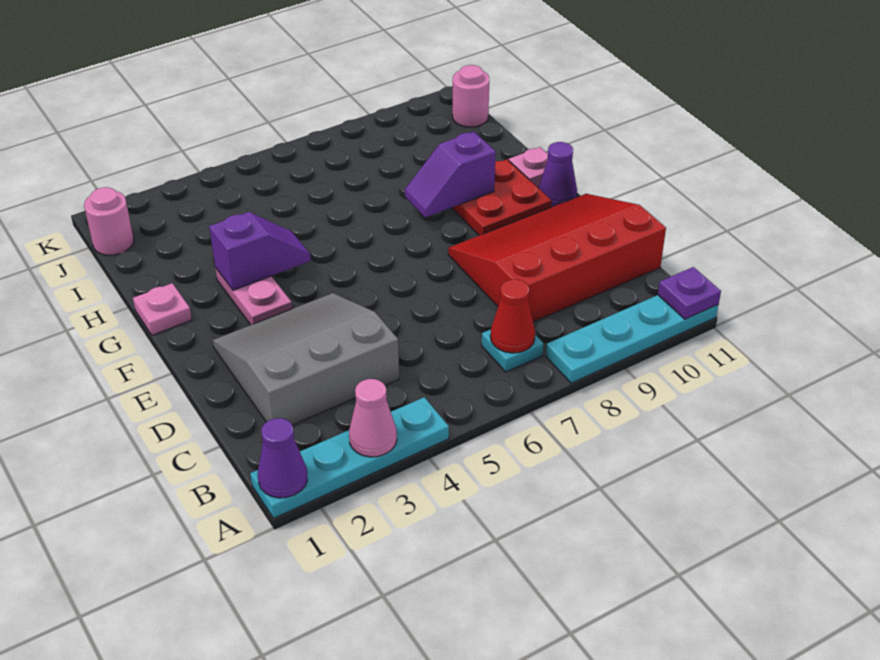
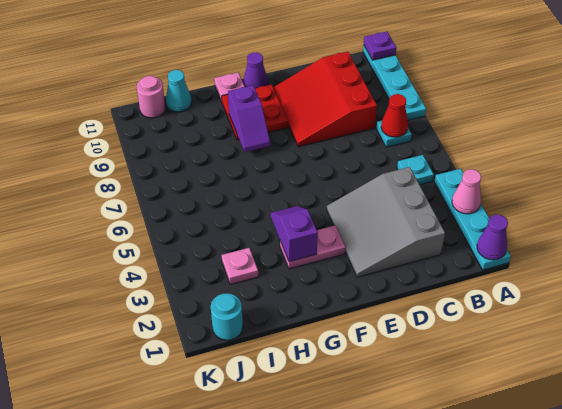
none -> cyan plate B5 level 1
red slope C8:E11 level 1 top C -> red slope C8:E10 level 1 top C
pink plate G1 level 1 -> pink plate I3 level 1
none -> cyan cone I11 level 1
pink round brick J1 level 1 -> cyan round brick J1 level 1

